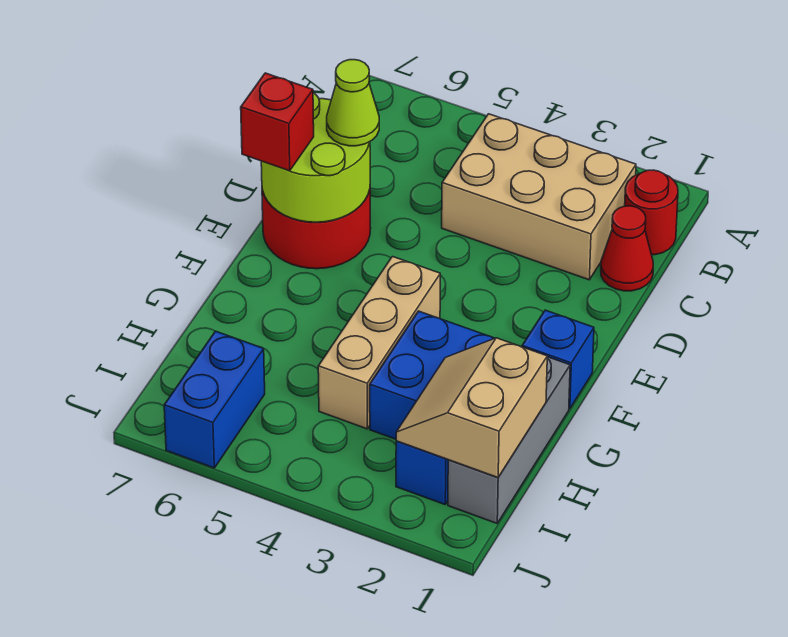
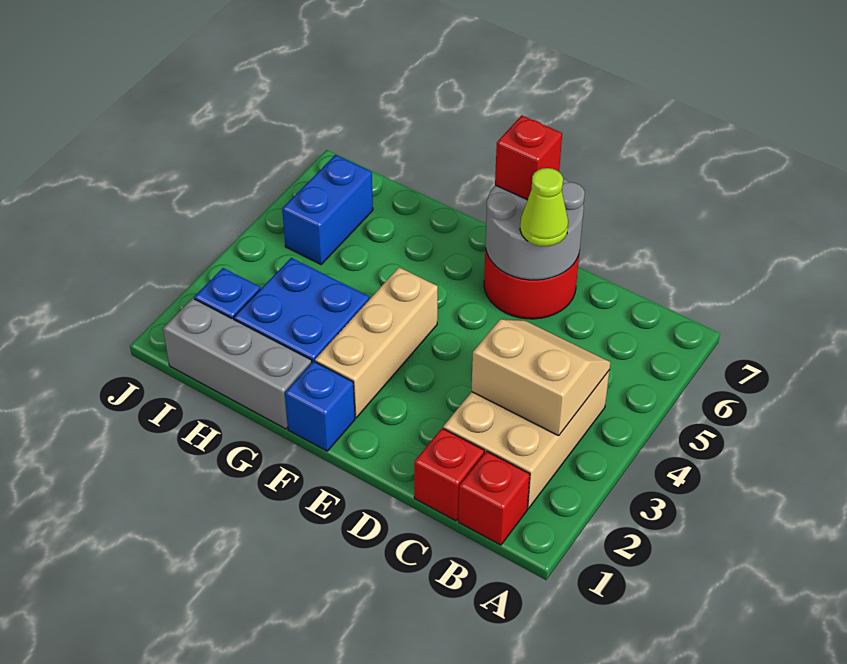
red round brick B1 level 1 -> red brick B1 level 1
red cone C1 level 1 -> red brick C1 level 1
lime round brick D6:E7 level 2 -> grey round brick D6:E7 level 2
tan brick F4:H4 level 1 -> tan brick F2:F4 level 1
tan slope H1:I2 level 2 top 1 -> tan slope B3:C4 level 2 top 3
blue brick I6:J6 level 1 -> blue brick I5:I6 level 1

